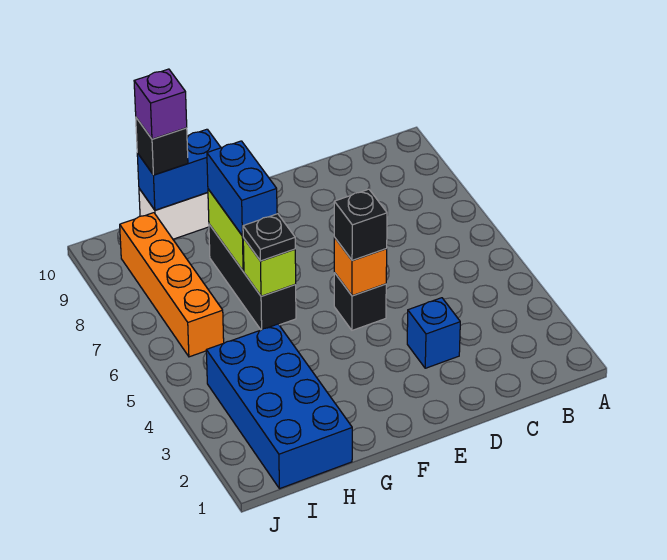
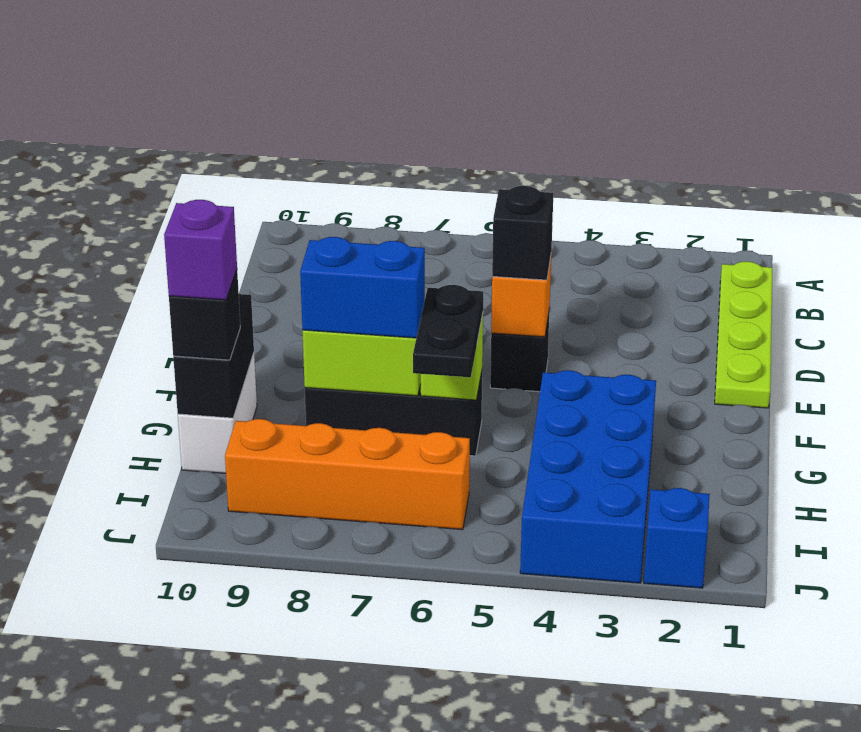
none -> lime plate B1:E1 level 1
blue brick D3 level 1 -> blue brick J2 level 1
black plate G6 level 3 -> black plate G6:H6 level 3
blue brick G10:H10 level 2 -> black brick G10:H10 level 2
blue brick H1:I4 level 1 -> blue brick G3:J4 level 1

